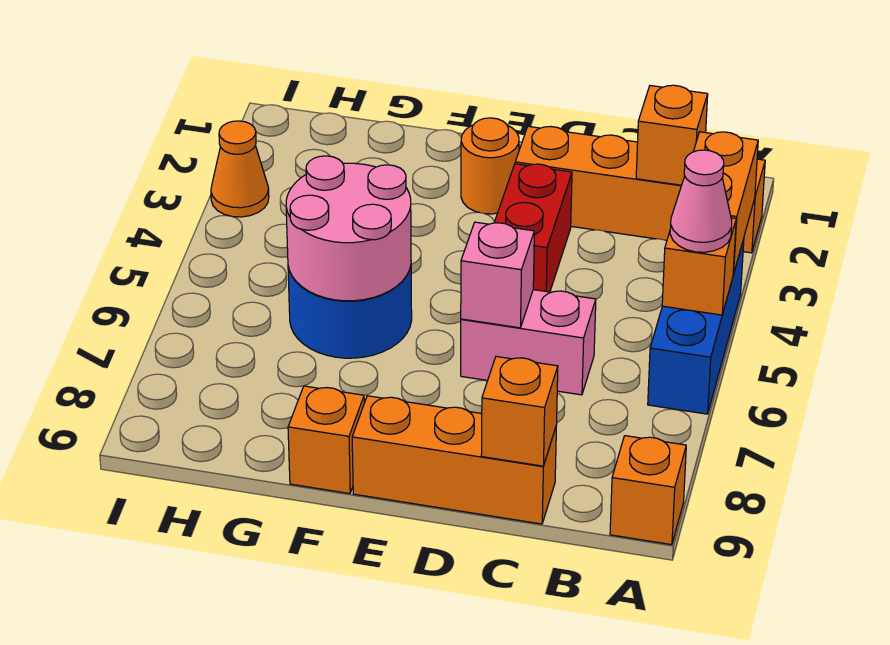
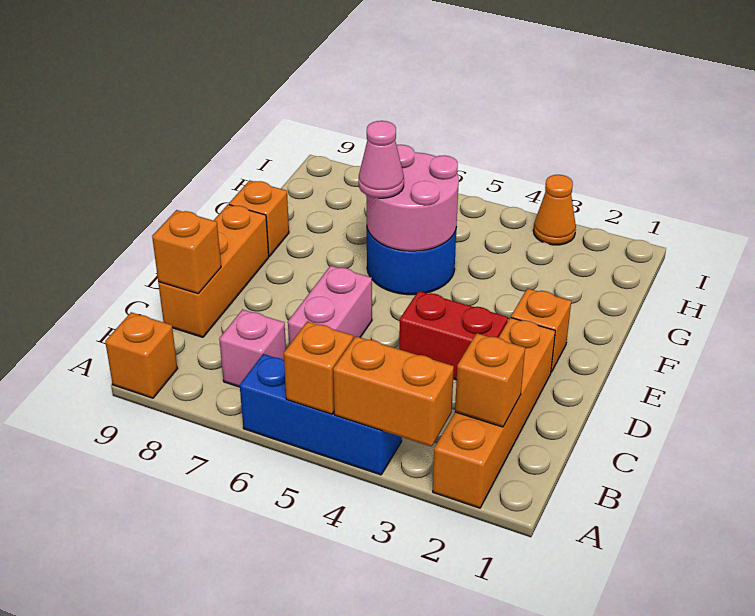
pink cone A5 level 3 -> pink cone F6 level 3
pink brick D6 level 2 -> pink brick B7 level 1
orange round brick E2 level 1 -> orange brick E2 level 1

